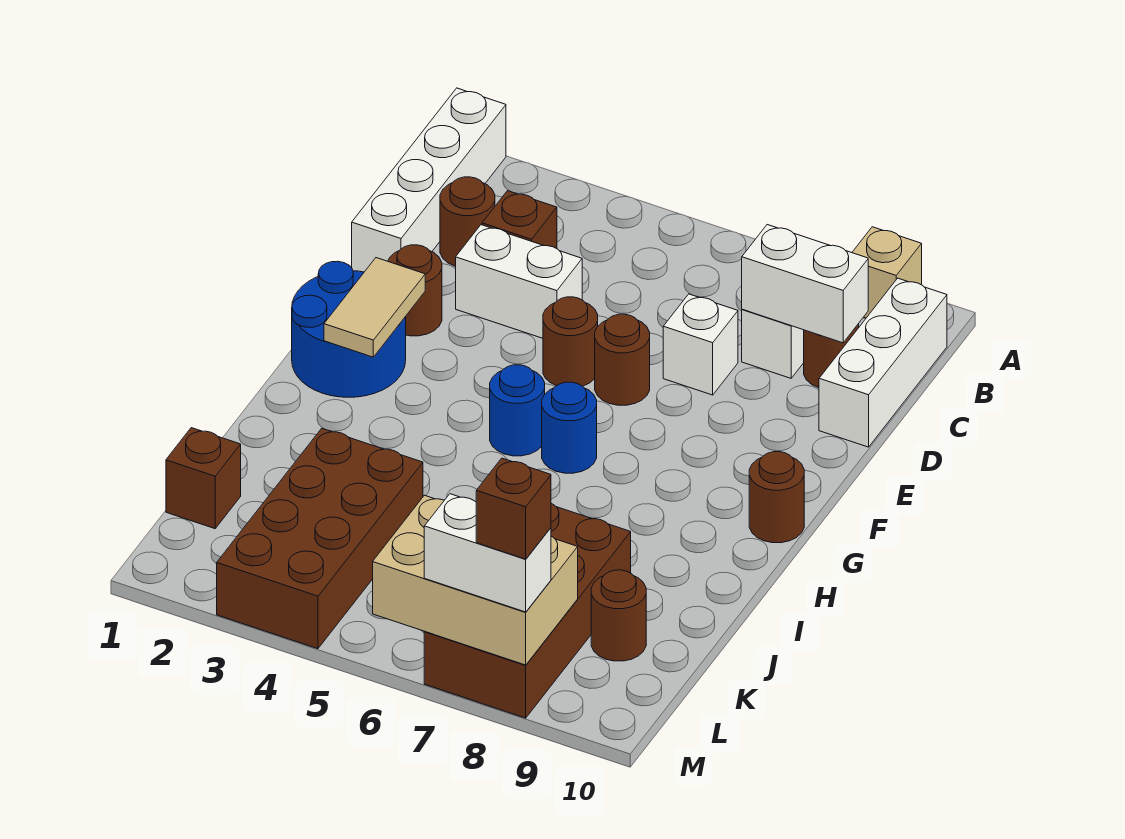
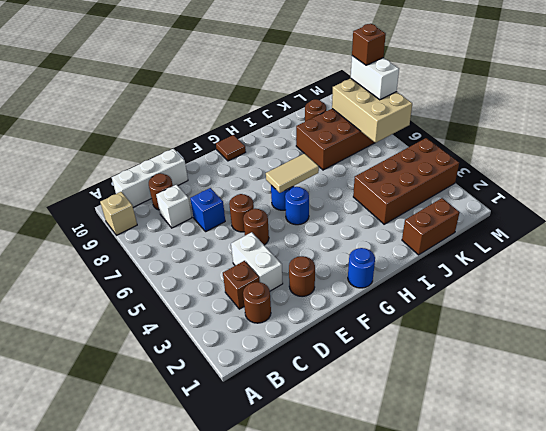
white brick A1:D1 level 1 -> none
white brick C8:C9 level 2 -> none
white brick D7 level 1 -> blue brick D7 level 1
blue round brick F1:G2 level 1 -> blue round brick G1 level 1
tan tile F2:G2 level 2 -> tan tile G6:H6 level 2
brown round brick G10 level 1 -> brown tile G10 level 1
brown brick K1 level 1 -> brown brick J1:K1 level 1

